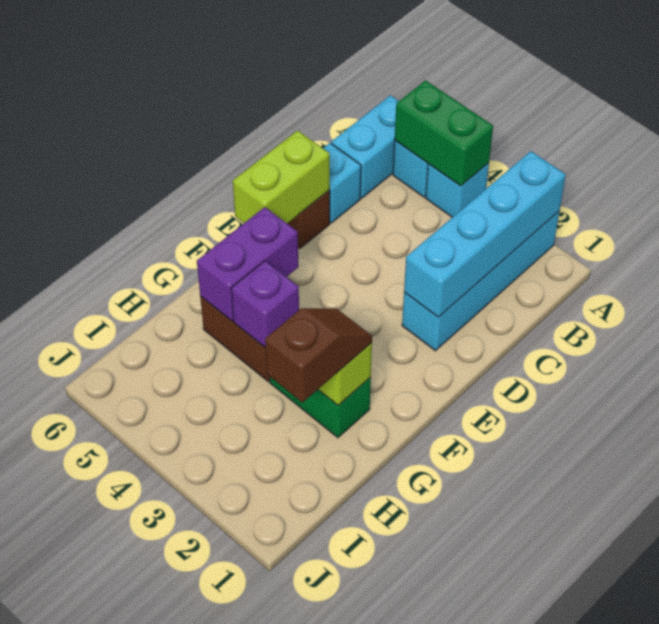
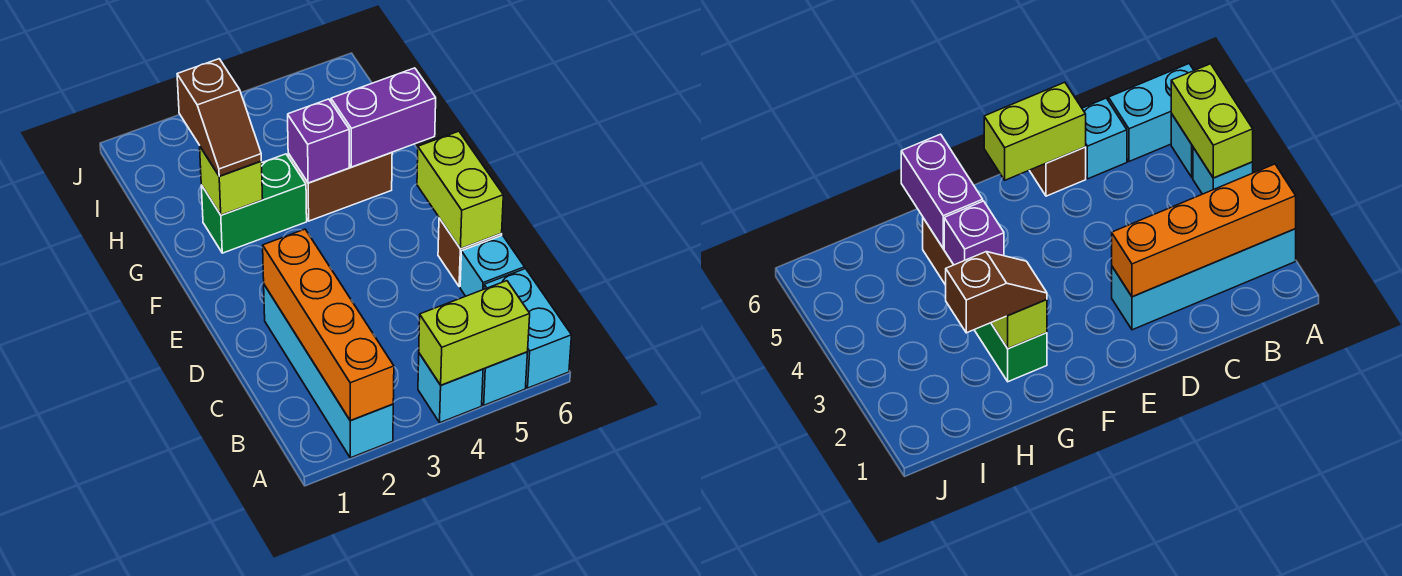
cyan brick A2:D2 level 2 -> orange brick A2:D2 level 2
green brick A4:A5 level 2 -> lime brick A4:A5 level 2
purple brick F5:G5 level 2 -> purple brick G5:G6 level 2

